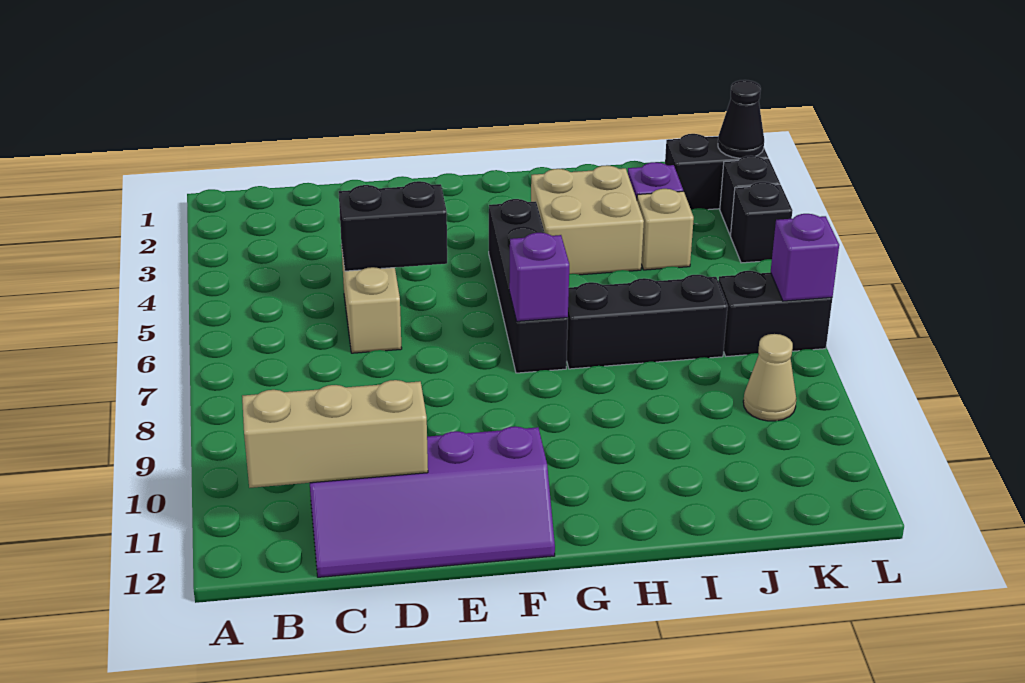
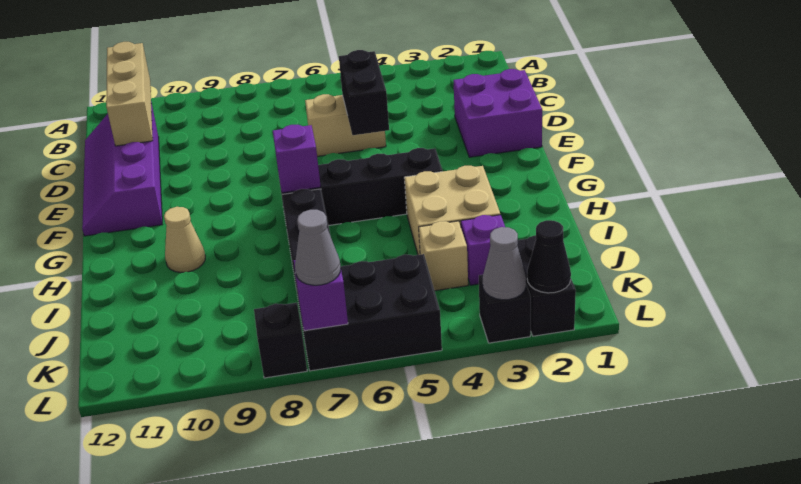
none -> purple brick D1:E2 level 1
black brick K7:L7 level 1 -> black brick K5:L7 level 1
tan cone K9 level 1 -> tan cone H10 level 1
none -> grey cone L3 level 2
black brick L4 level 1 -> black brick L8 level 1
none -> grey cone L7 level 3

